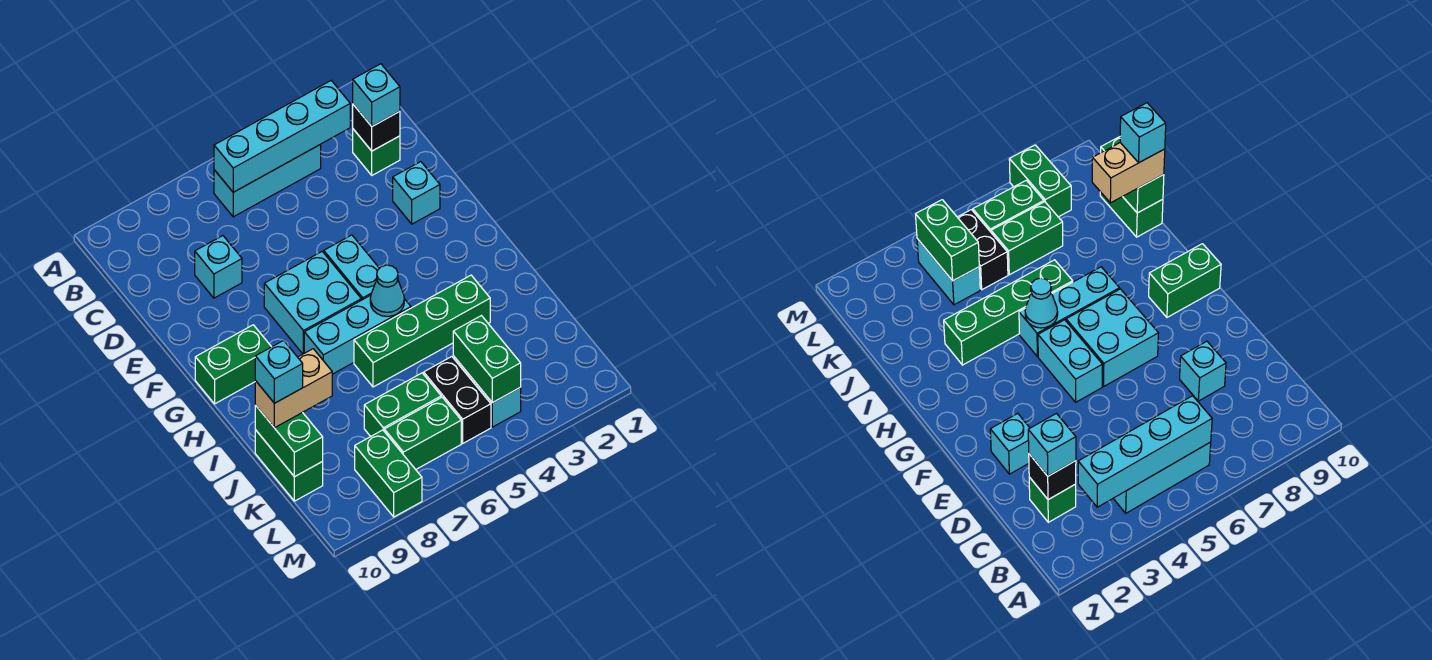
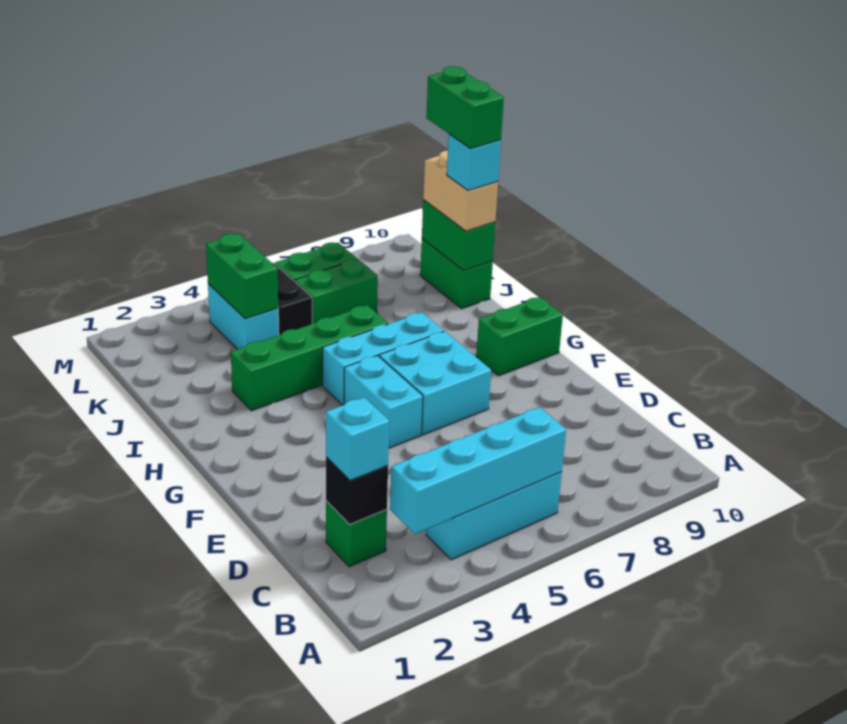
cyan brick D8 level 1 -> none
cyan brick E2 level 1 -> none
cyan cone H5 level 2 -> none
tan brick J9:J10 level 3 -> tan brick J10:K10 level 3
green brick L8:M8 level 1 -> green brick J10:K10 level 5

